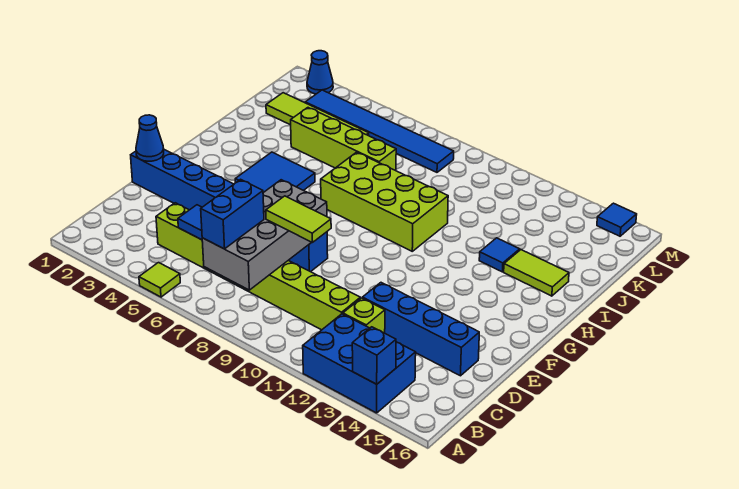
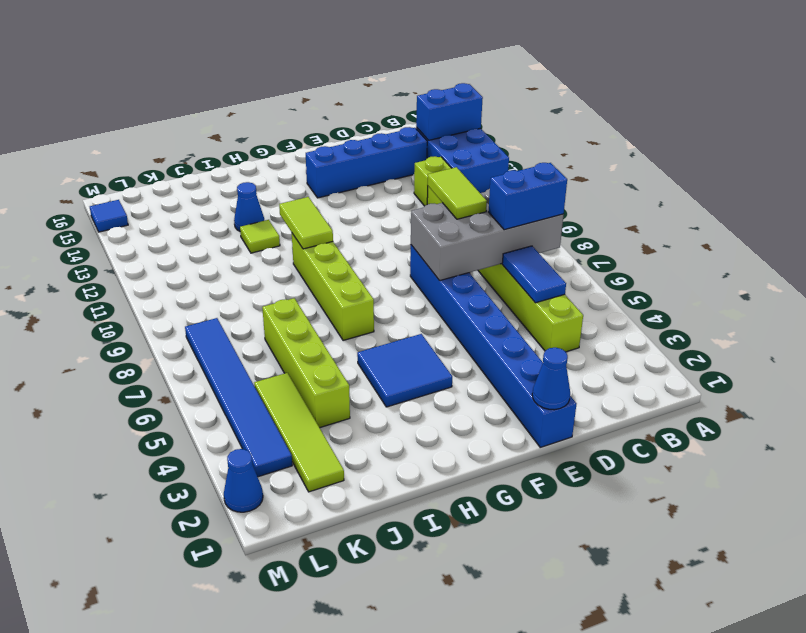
lime tile A5 level 1 -> lime tile I12 level 1
blue brick A14 level 2 -> blue brick A14:B14 level 2
blue brick D12:D15 level 1 -> blue brick C14:F14 level 1
lime brick H7:I10 level 1 -> lime brick H7:H10 level 1
blue tile I13 level 1 -> blue cone I13 level 1
lime tile I14:I15 level 1 -> lime tile H10:H11 level 2

